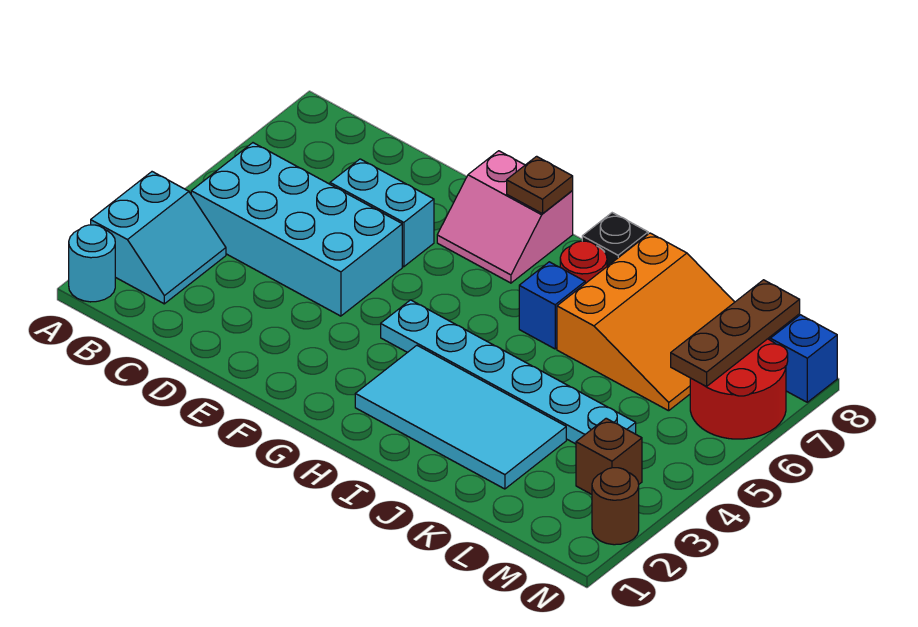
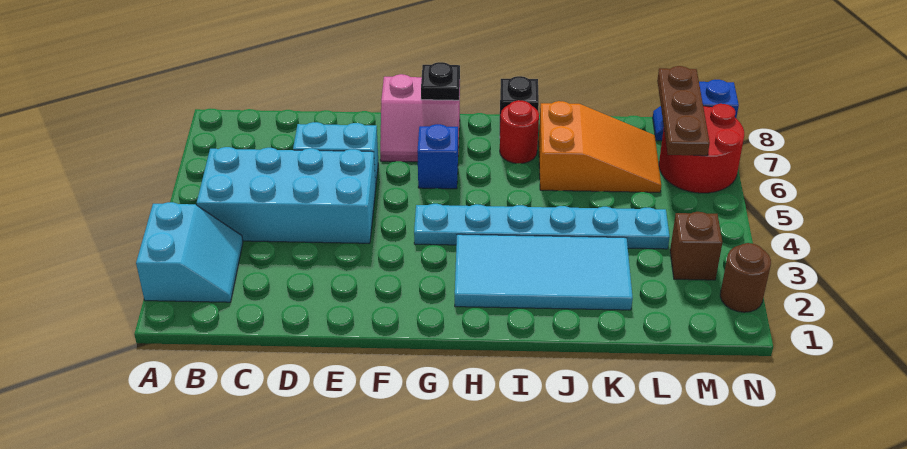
cyan round brick A1 level 1 -> none
brown plate G8 level 2 -> black plate G8 level 2
blue brick I6 level 1 -> blue brick G6 level 1
orange slope J6:L8 level 1 top J -> orange slope J6:L7 level 1 top J

